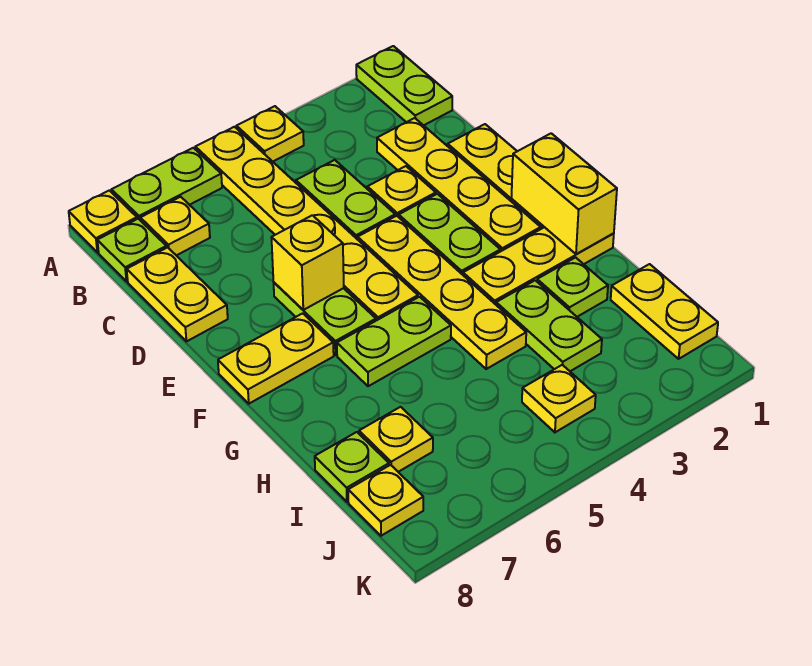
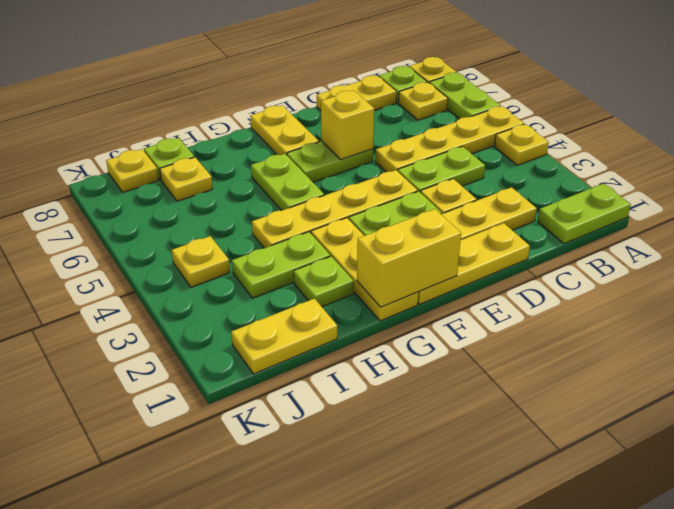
yellow plate A5:F5 level 1 -> yellow plate A5:D5 level 1

